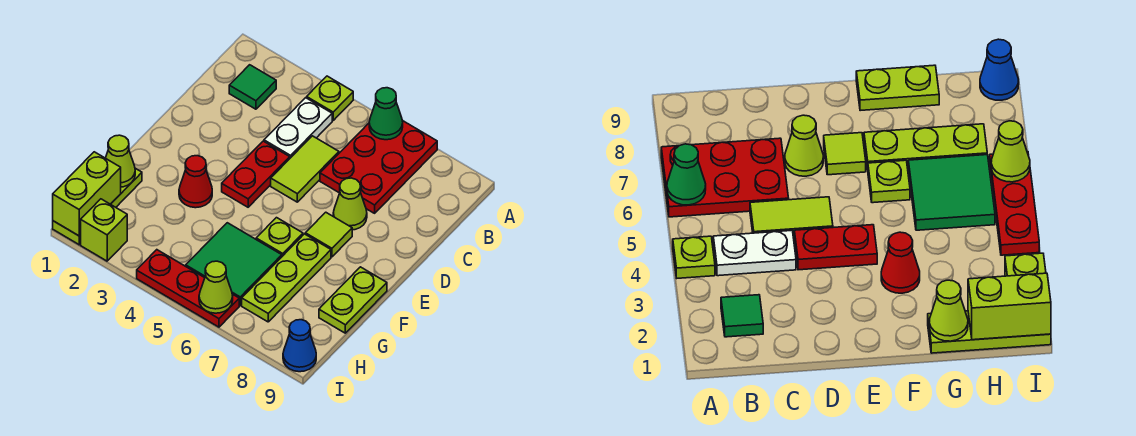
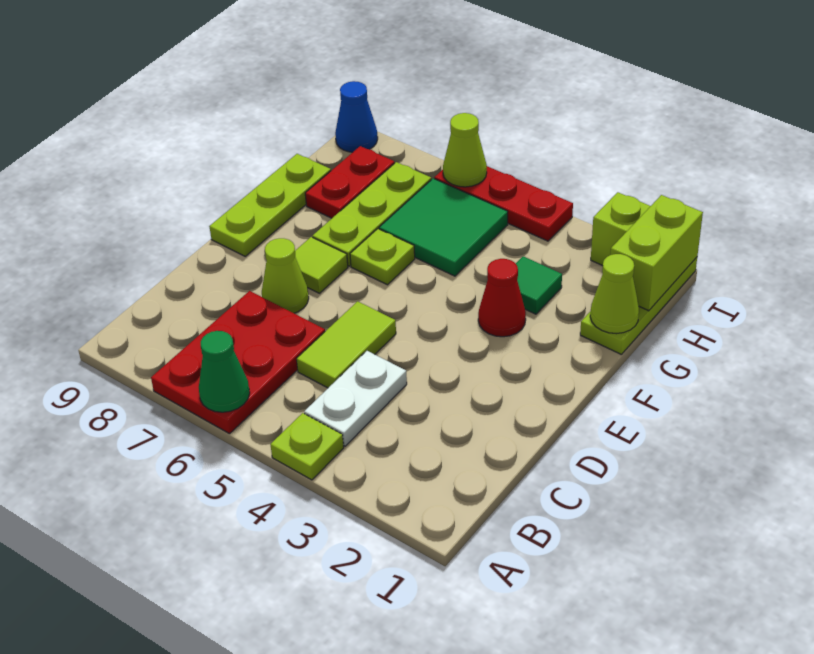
green tile B2 level 1 -> green tile G3 level 1
red plate D4:E4 level 1 -> red plate G8:H8 level 1
lime plate F9:G9 level 1 -> lime plate E9:G9 level 1

